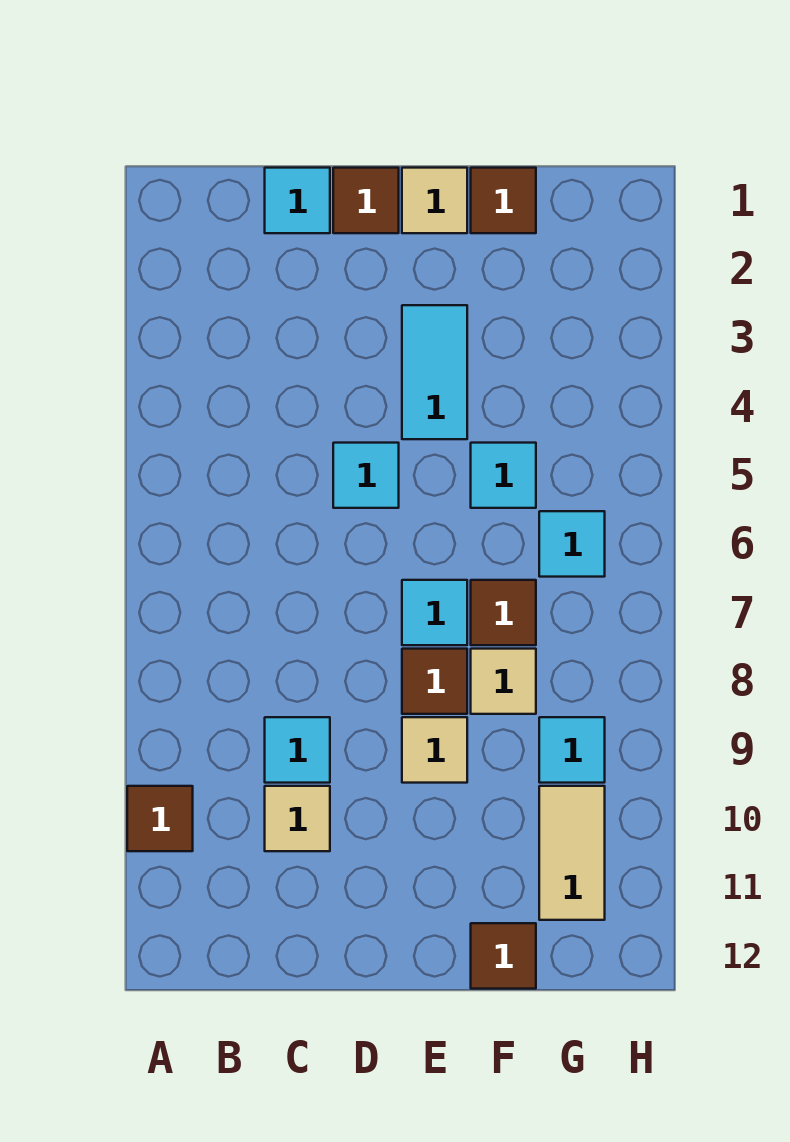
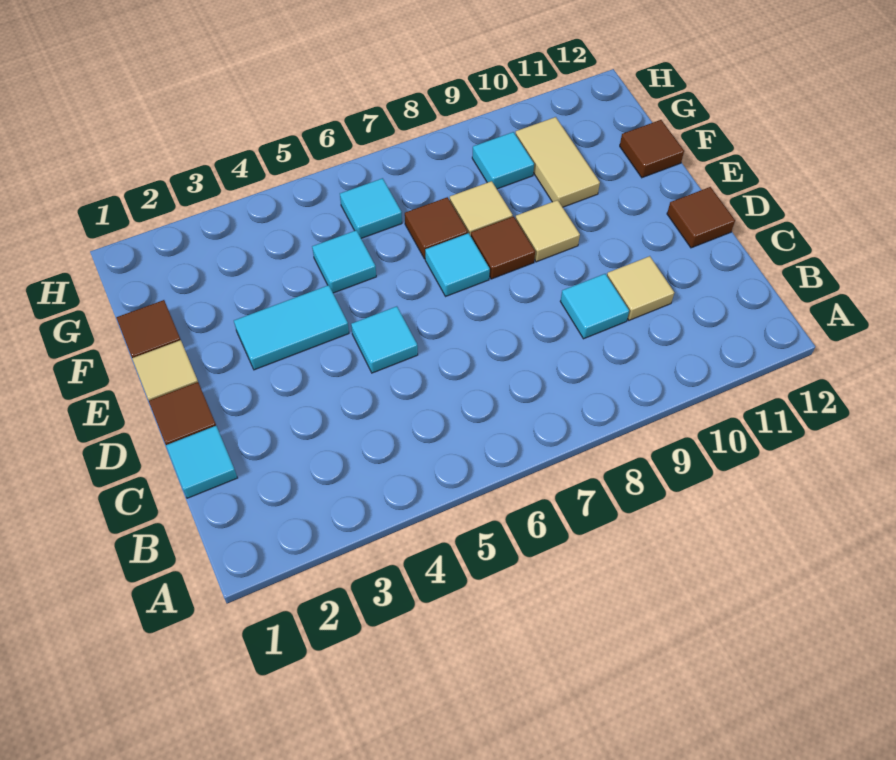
brown tile A10 level 1 -> brown tile D12 level 1
tan tile G10:G11 level 1 -> tan tile F10:G10 level 1

